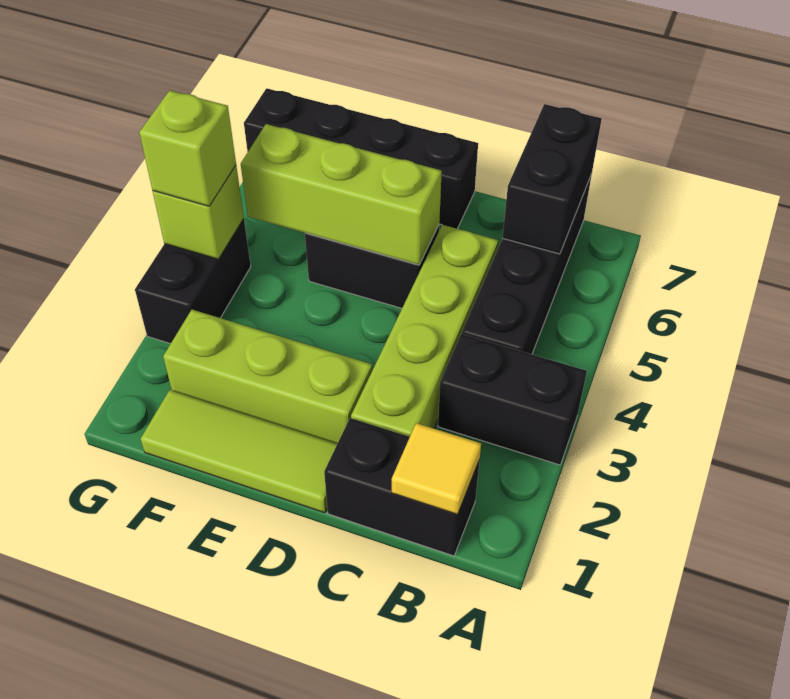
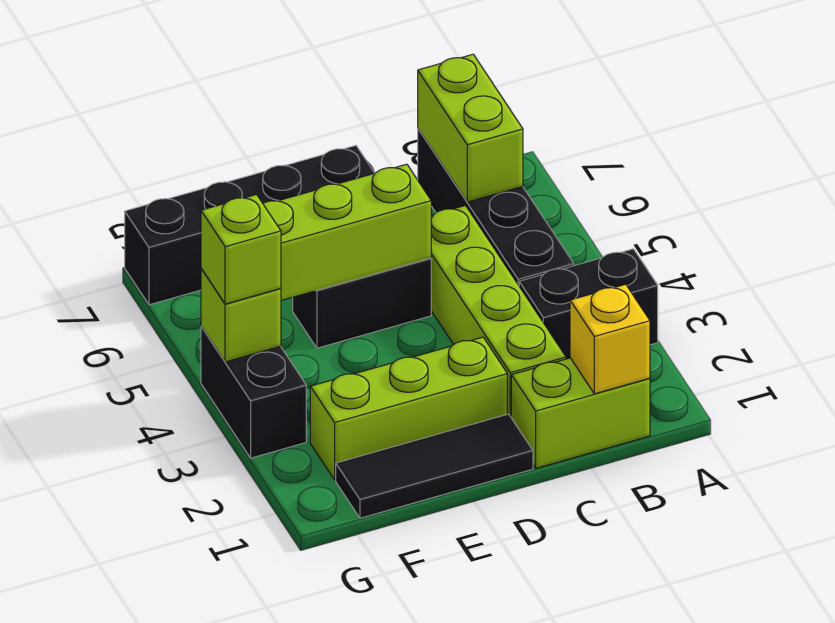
black brick B1:C1 level 1 -> lime brick B1:C1 level 1
yellow tile B1 level 2 -> yellow brick B1 level 2
black brick B6:B7 level 2 -> lime brick B6:B7 level 2
lime tile D1:F1 level 1 -> black tile D1:F1 level 1

